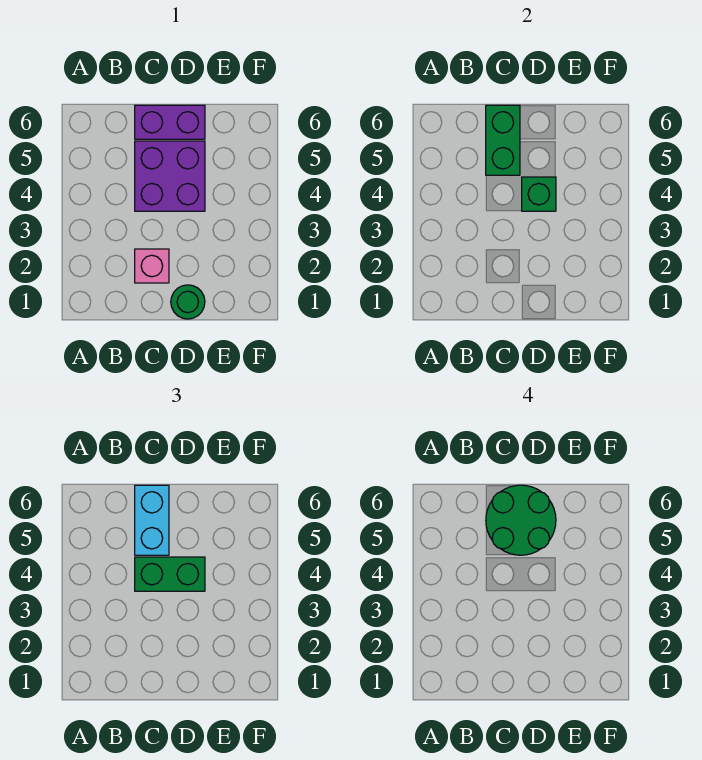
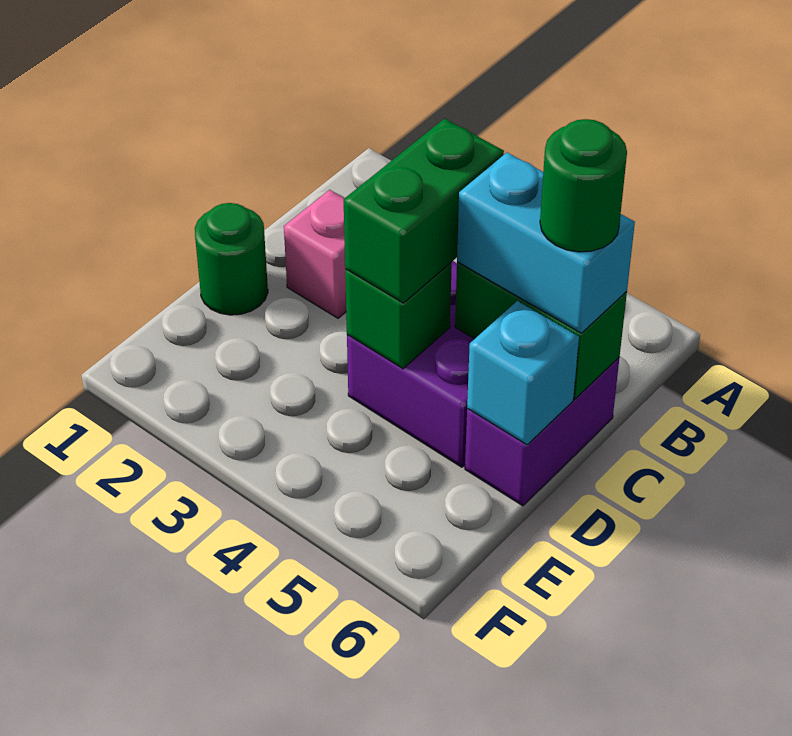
green round brick C5:D6 level 4 -> green round brick C6 level 4
none -> cyan brick D6 level 2

